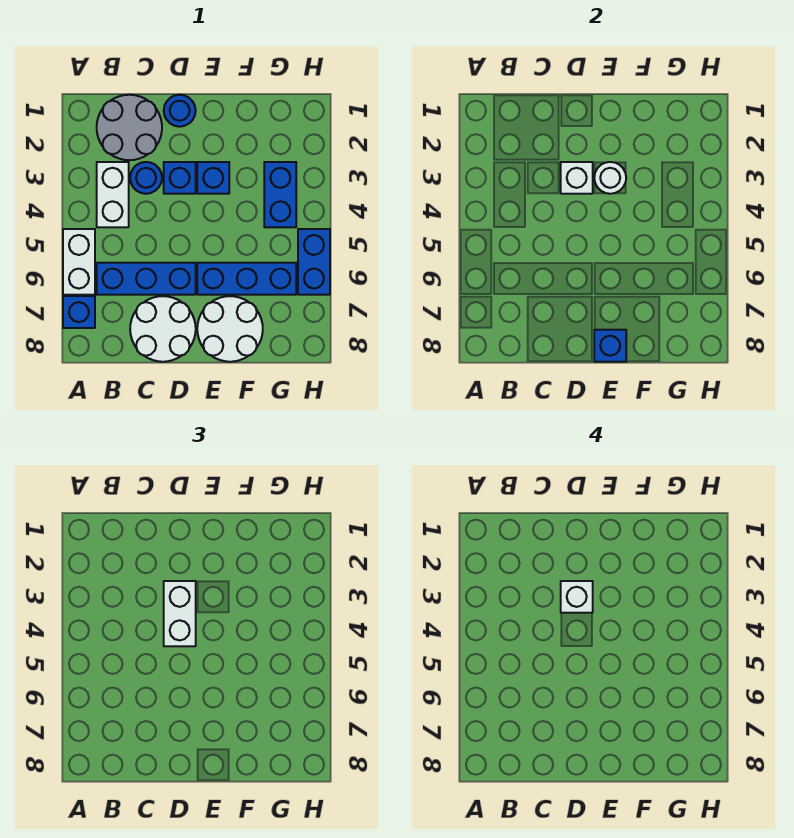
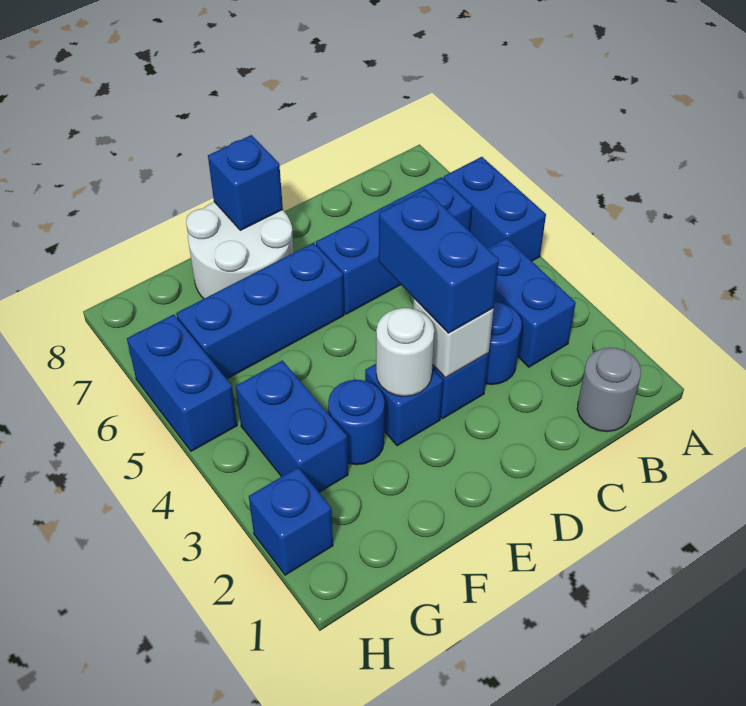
white brick A5:A6 level 1 -> blue brick A5:A6 level 1
blue brick A7 level 1 -> blue brick H2 level 1
grey round brick B1:C2 level 1 -> grey round brick B1 level 1
white brick B3:B4 level 1 -> blue brick B3:B4 level 1
white round brick C7:D8 level 1 -> none
blue round brick D1 level 1 -> blue round brick F3 level 1
white brick D3:D4 level 3 -> blue brick D3:D4 level 3
white brick D3 level 4 -> none

